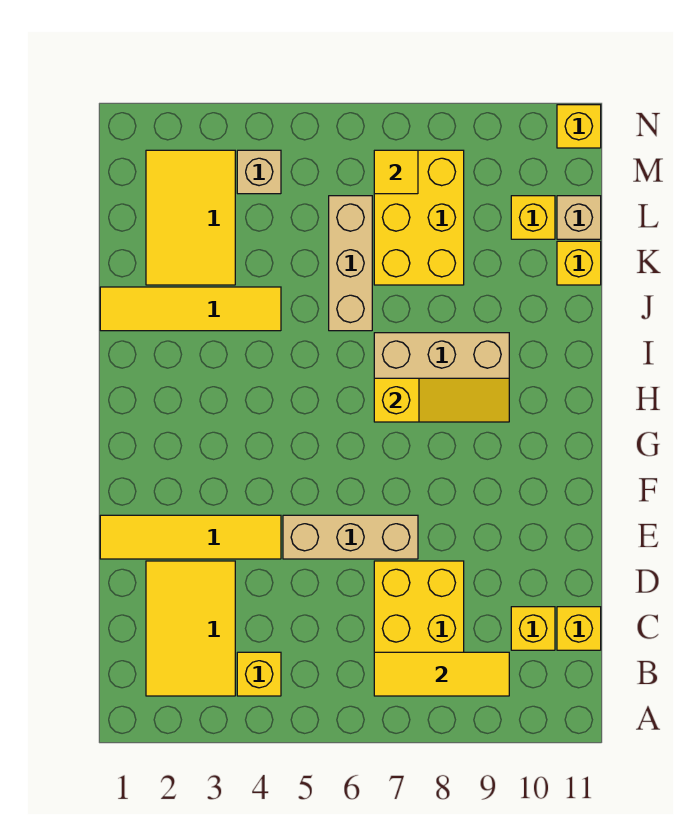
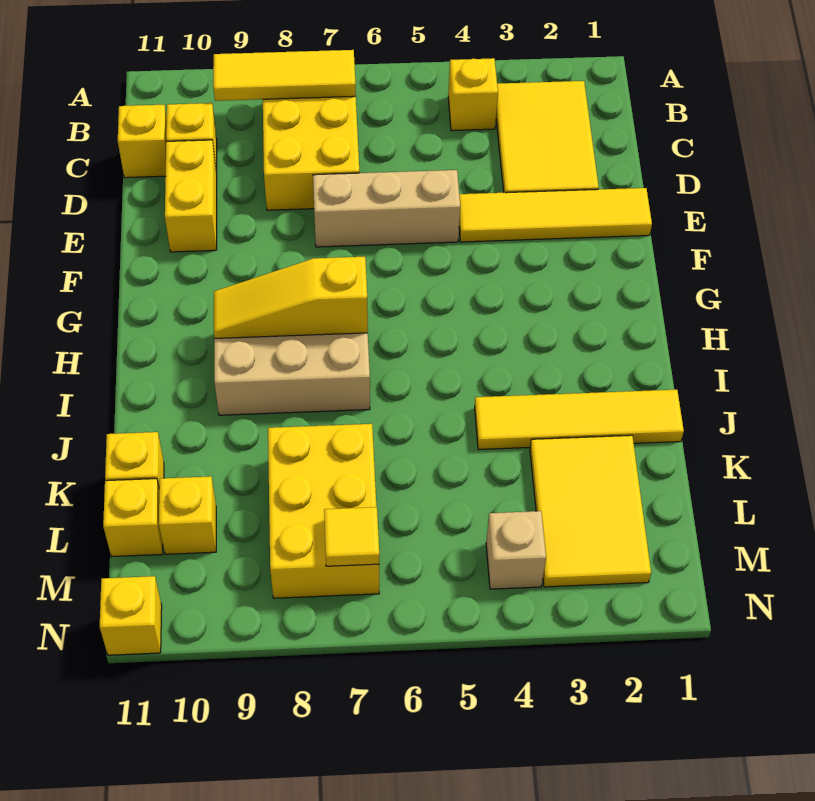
none -> yellow brick D10:E10 level 1
tan brick J6:L6 level 1 -> none
tan brick L11 level 1 -> yellow brick L11 level 1

